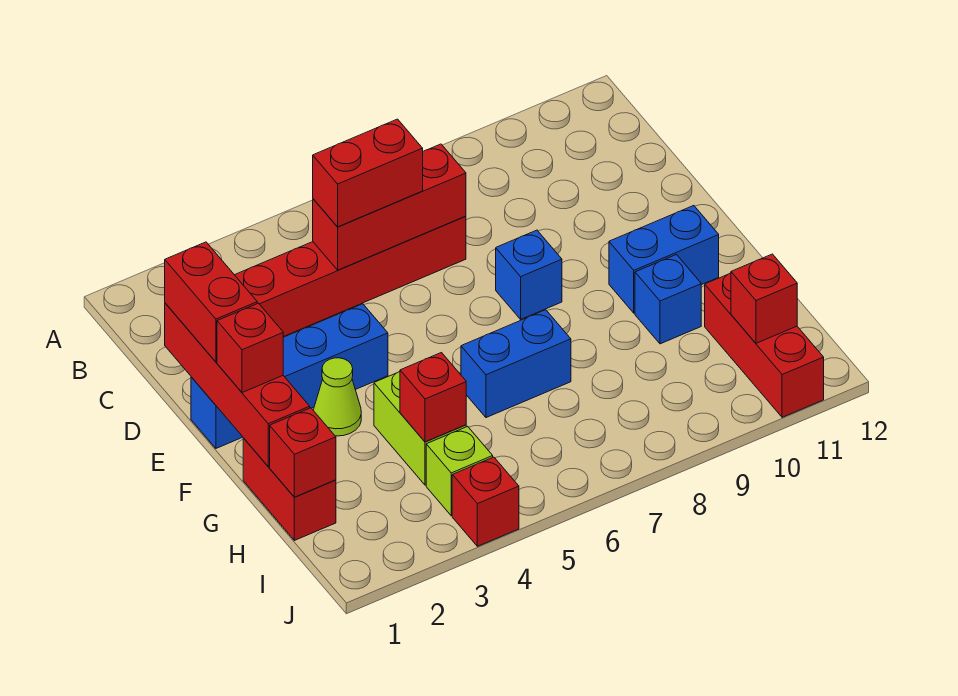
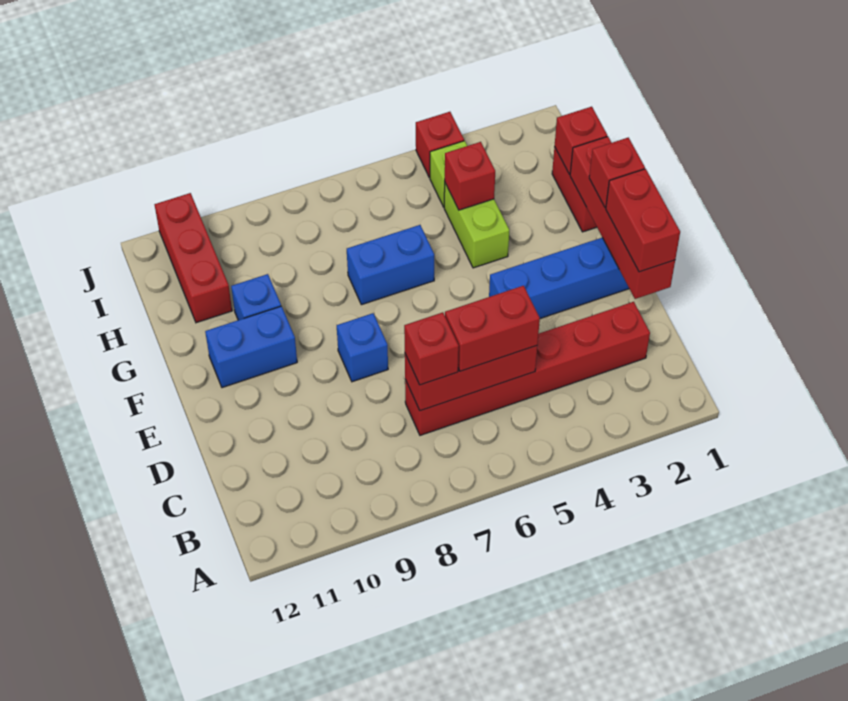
lime cone F3 level 1 -> none
red brick I11 level 2 -> red brick C7 level 3

